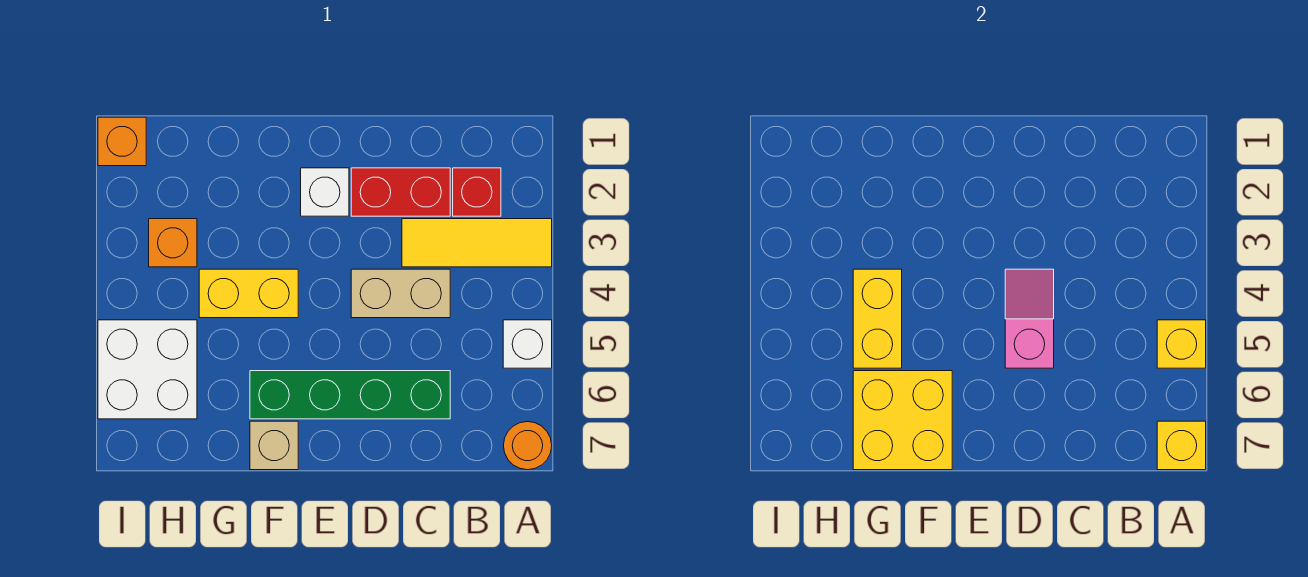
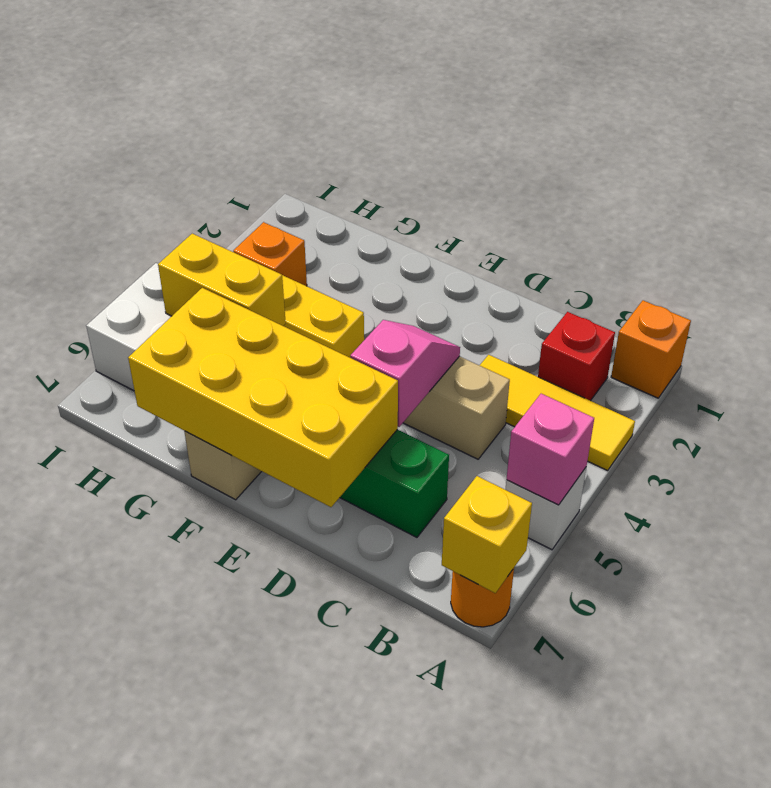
yellow brick A5 level 2 -> pink brick A5 level 2
red brick C2:D2 level 1 -> none
white brick E2 level 1 -> none
yellow brick F6:G7 level 2 -> yellow brick D6:G7 level 2
yellow brick G4:G5 level 2 -> yellow brick G5:H5 level 2
orange brick I1 level 1 -> orange brick A1 level 1

